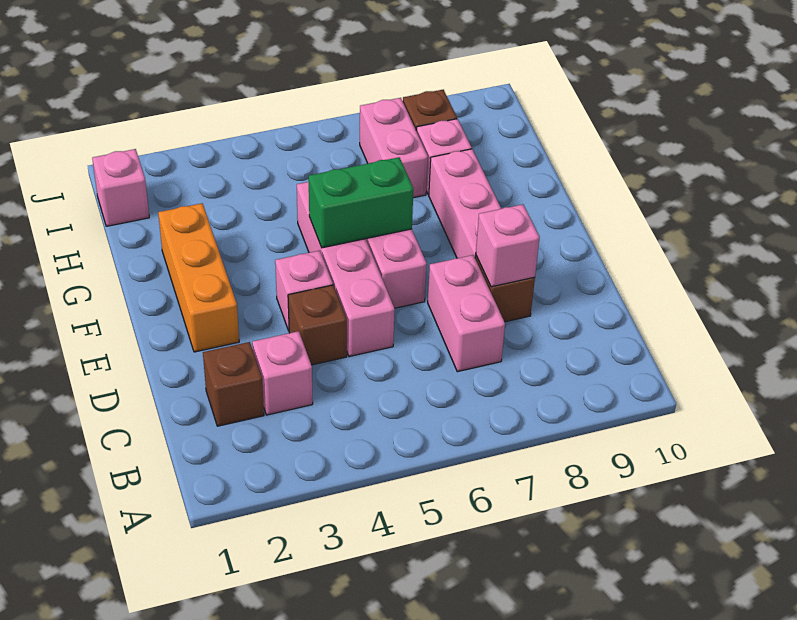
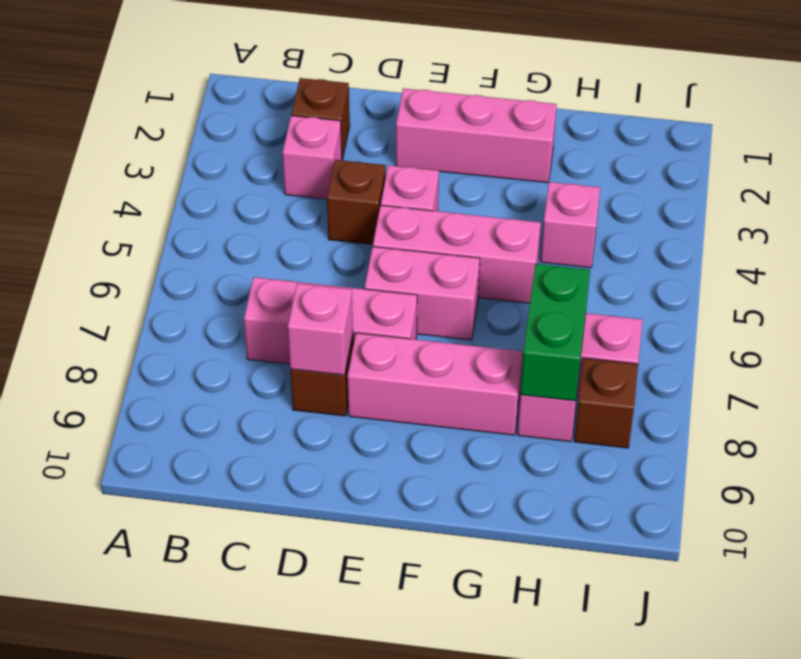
pink brick C7:D7 level 1 -> pink brick C7:E7 level 1
pink brick D5:G5 level 1 -> pink brick E5:G5 level 1
orange brick E2:G2 level 1 -> pink brick E2:G2 level 1
green brick F5:F6 level 2 -> green brick H7:H8 level 2
pink brick I1 level 1 -> pink brick H4 level 1

